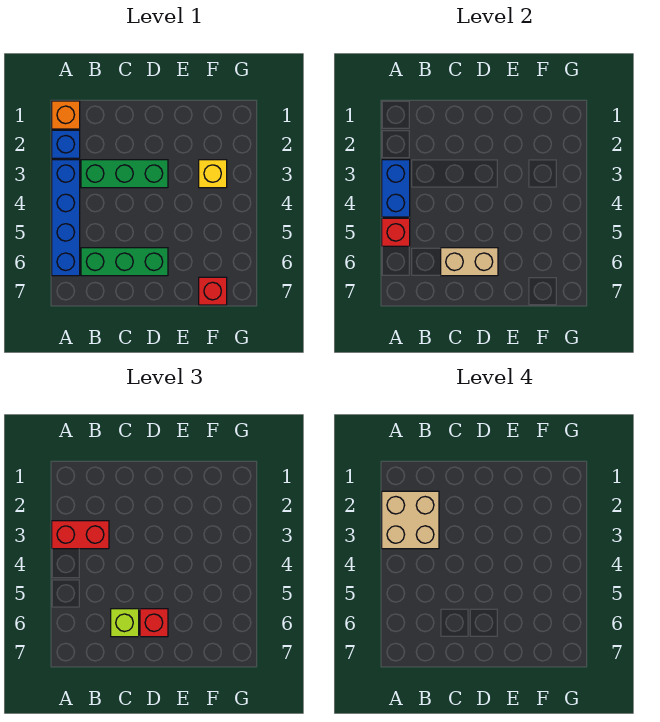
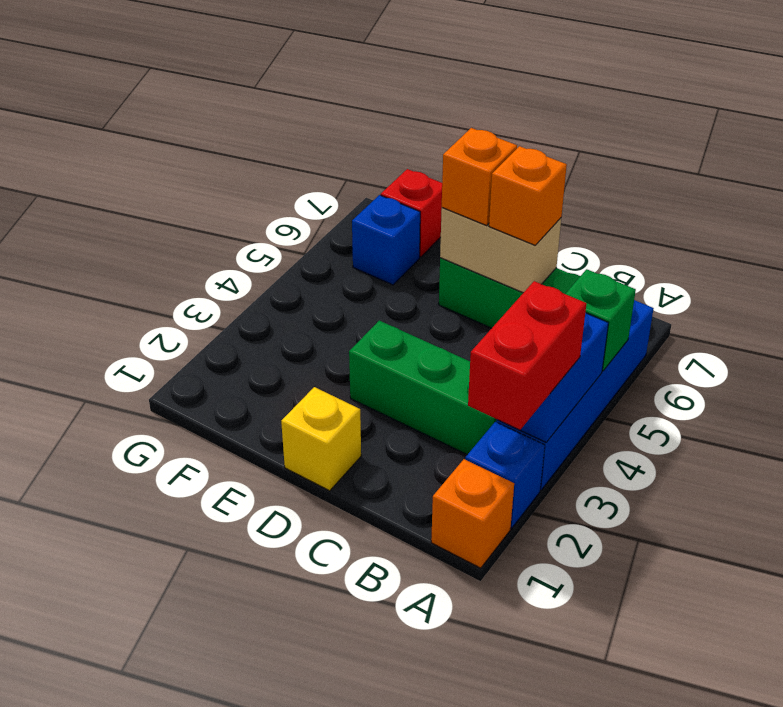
tan brick A2:B3 level 4 -> none
red brick A3:B3 level 3 -> red brick A2:A3 level 3
red brick A5 level 2 -> green brick A5 level 2
lime brick C6 level 3 -> orange brick C6 level 3
red brick D6 level 3 -> orange brick D6 level 3
yellow brick F3 level 1 -> yellow brick D1 level 1
none -> blue brick F6 level 1

